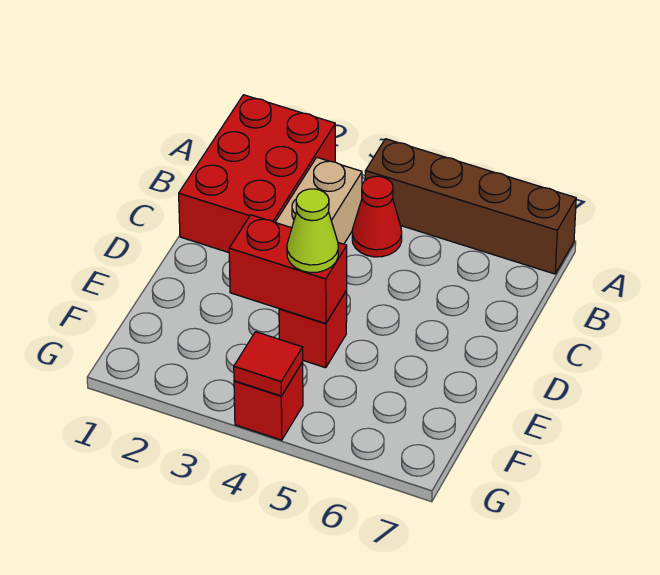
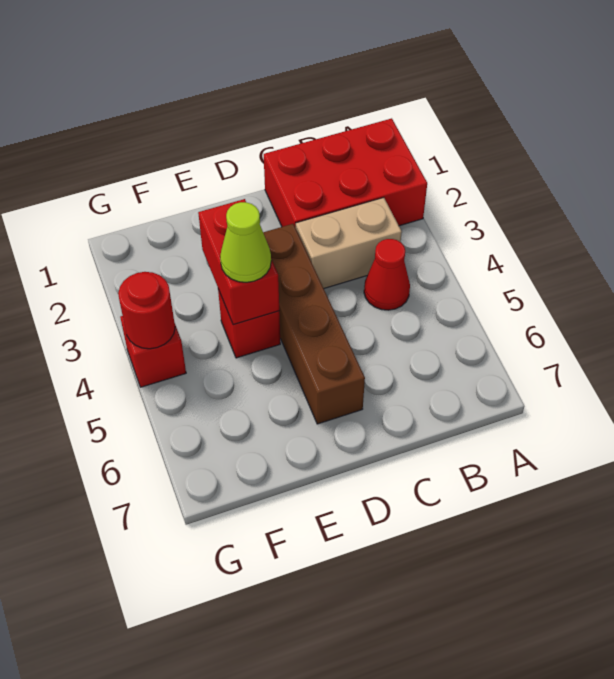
brown brick A4:A7 level 1 -> brown brick D3:D6 level 1
red tile G4 level 2 -> red round brick G4 level 2

